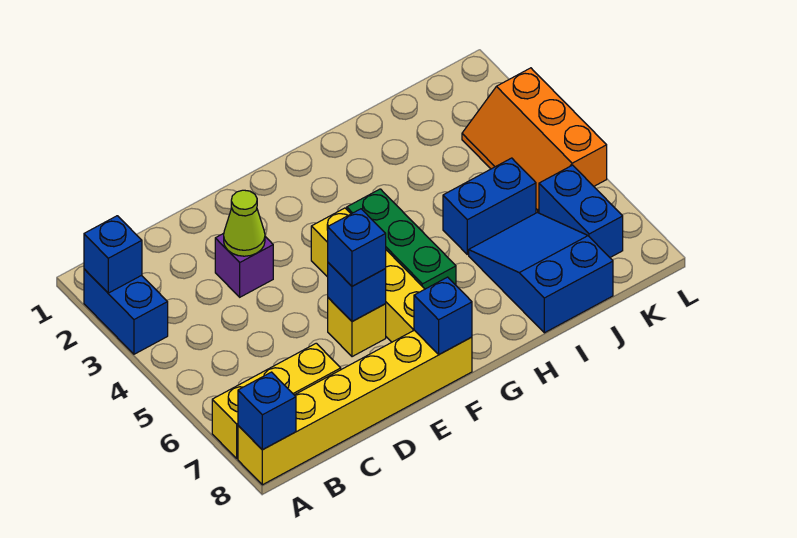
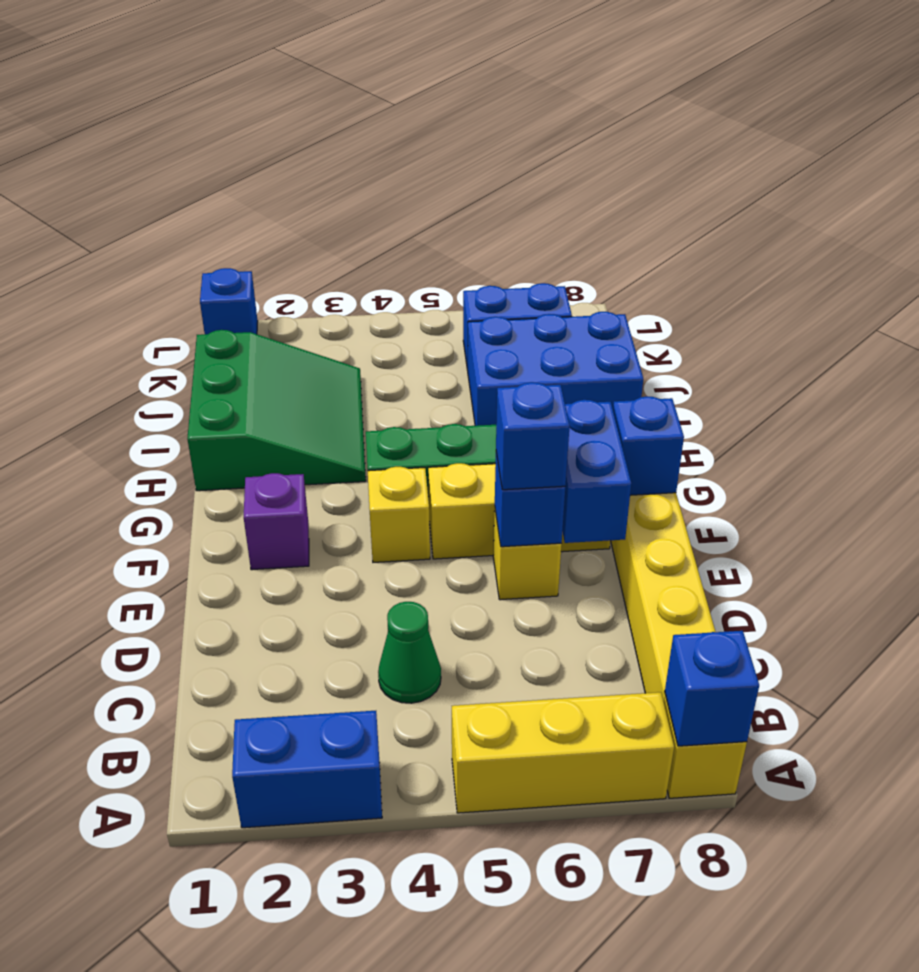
blue brick A2 level 2 -> blue brick L1 level 1
yellow brick A7:C7 level 1 -> yellow brick A5:A7 level 1
none -> green cone C4 level 1
purple brick D3 level 1 -> purple brick F2 level 1
lime cone D3 level 2 -> none
none -> green slope H1:J3 level 1 top 1
blue brick I5:J5 level 1 -> blue brick E7:F7 level 2
blue slope I6:J8 level 1 top 8 -> blue brick I6:J8 level 1
orange slope K3:L5 level 1 top L -> none

